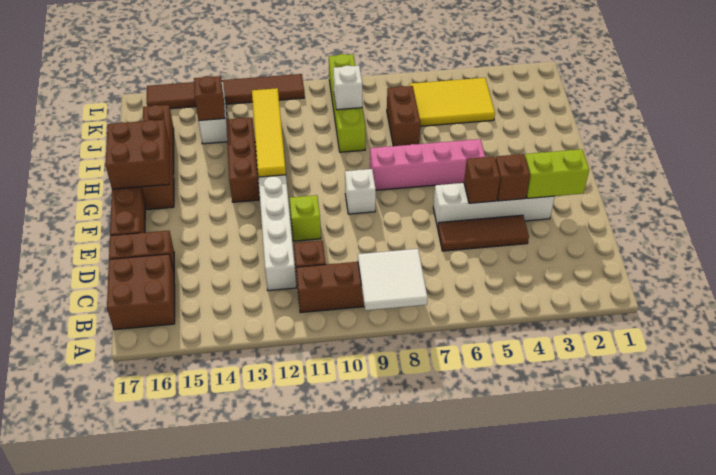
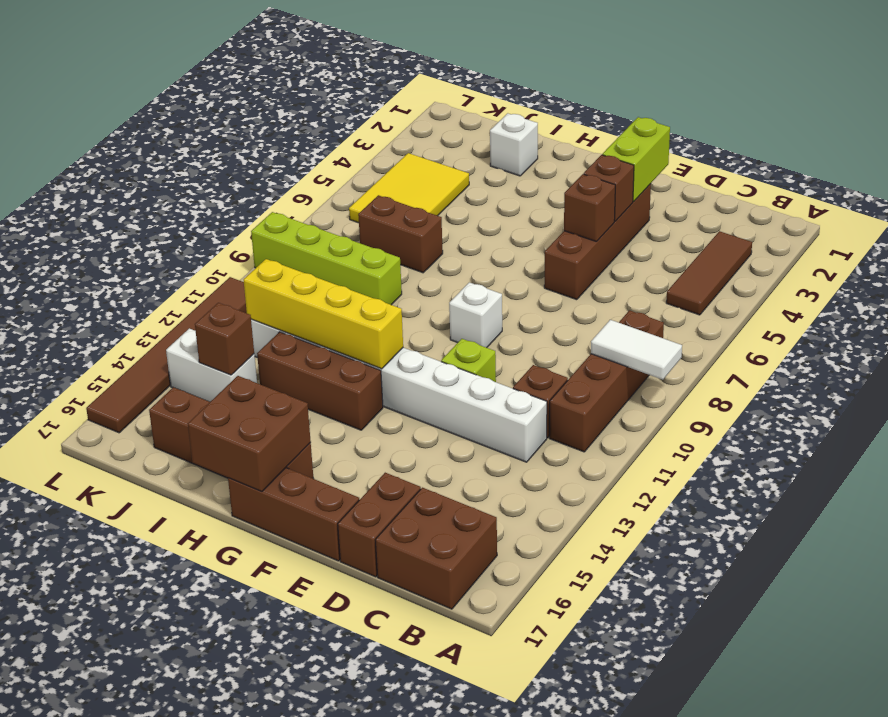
white tile A8:B9 level 2 -> white tile A9:B9 level 2
brown tile D4:D6 level 1 -> brown tile B3:B5 level 1
white brick E3:E6 level 1 -> brown brick E3:E6 level 1
pink brick G5:G8 level 1 -> none
yellow tile G12:J12 level 2 -> yellow brick G12:J12 level 2
white brick J9 level 2 -> white brick I2 level 1

